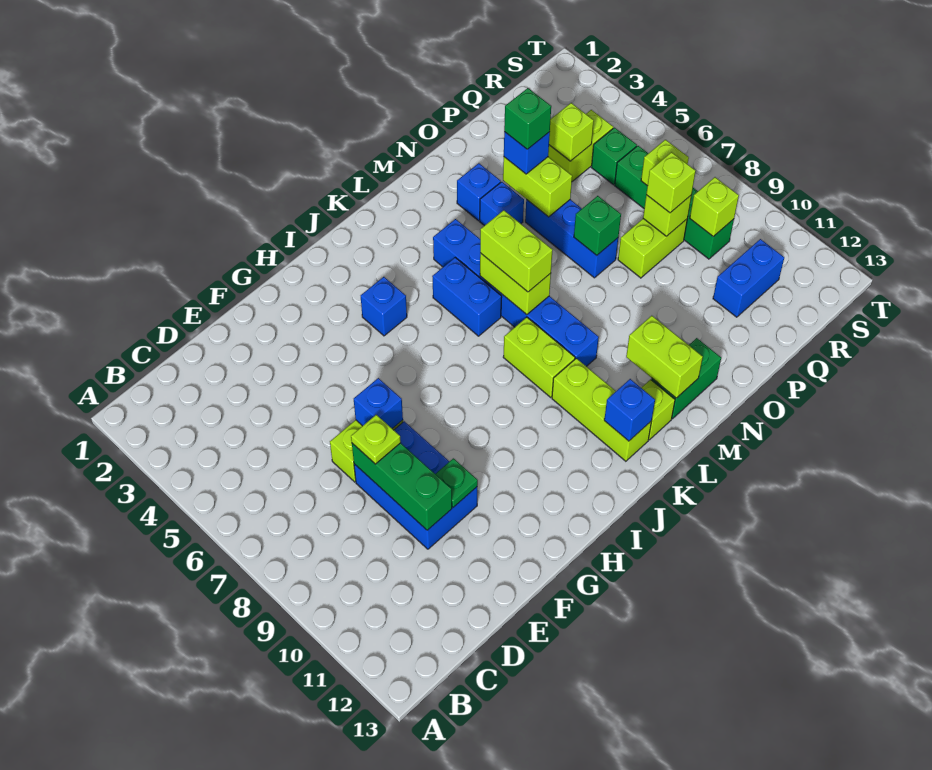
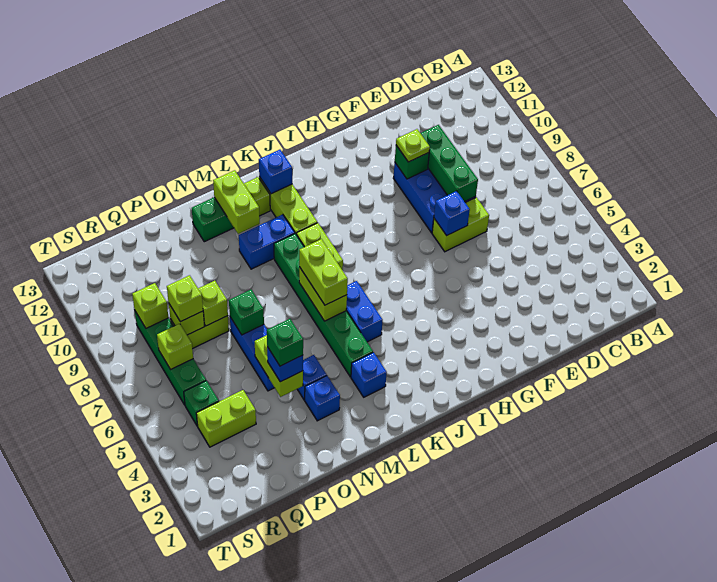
lime plate E8 level 3 -> lime plate F10 level 3
green plate F10 level 2 -> green brick F10 level 2
blue brick I4 level 1 -> blue brick L3 level 1
blue brick L4:L9 level 1 -> green brick L4:L9 level 1
lime brick Q4 level 2 -> lime brick P8 level 2
blue brick Q11:R11 level 1 -> blue brick L10:M10 level 1

